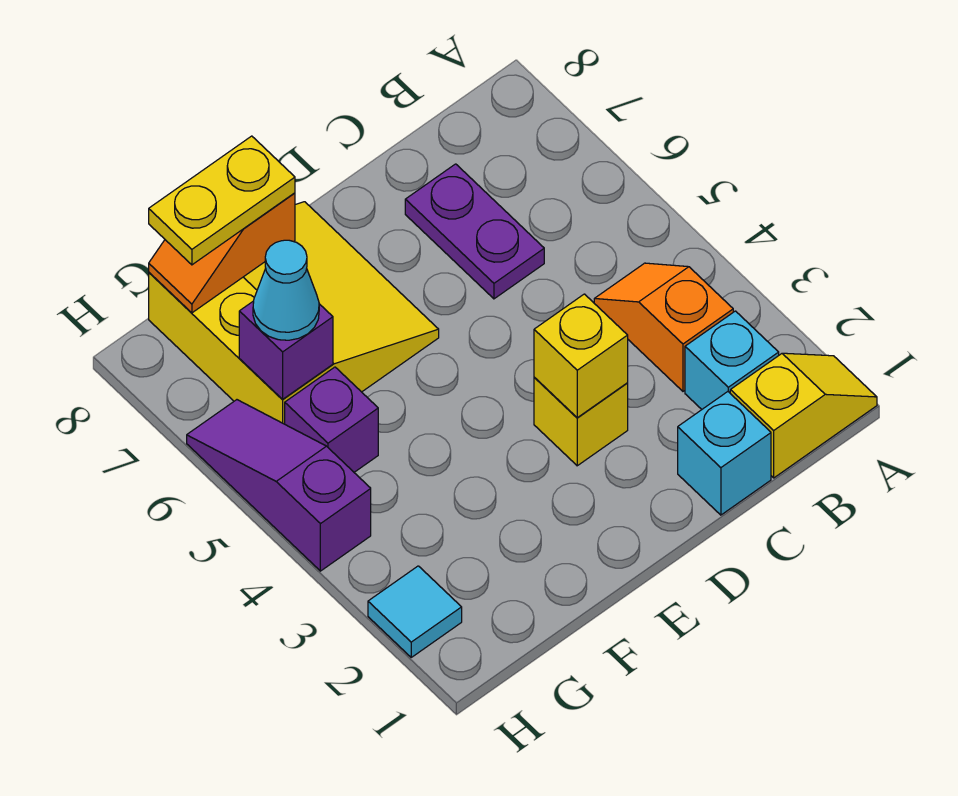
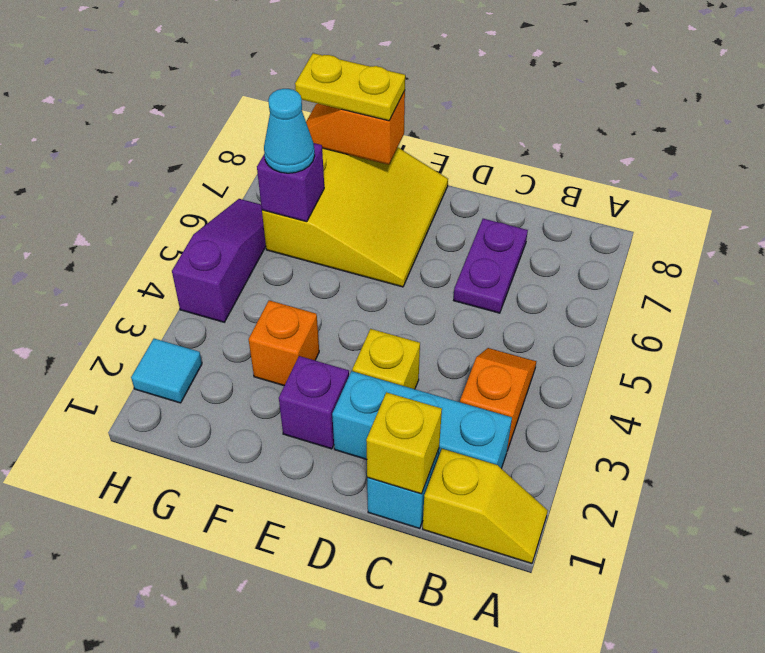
cyan brick B2 level 1 -> cyan brick B2:D2 level 1
yellow brick D3 level 2 -> yellow brick C1 level 2
none -> orange brick F3 level 1
purple brick G5 level 1 -> purple brick E2 level 1

